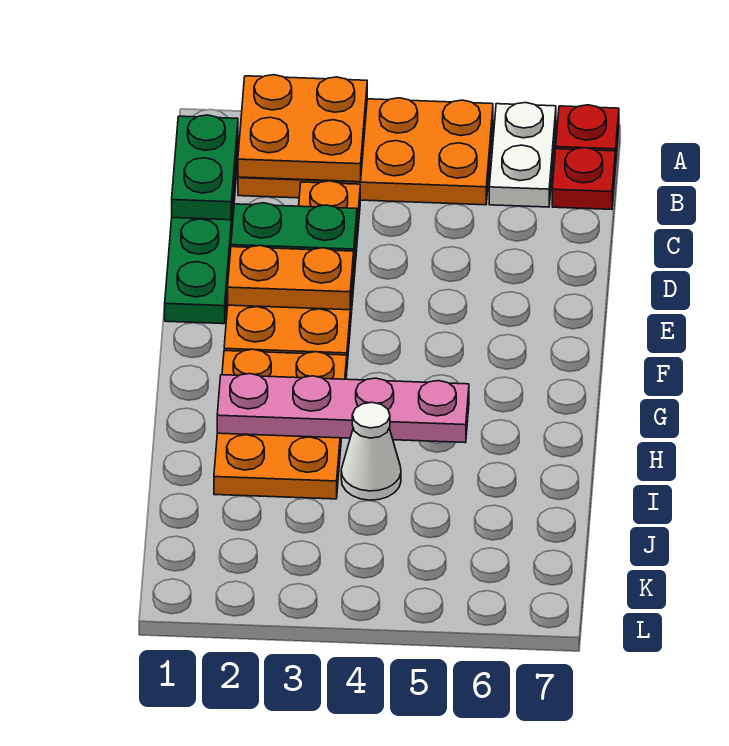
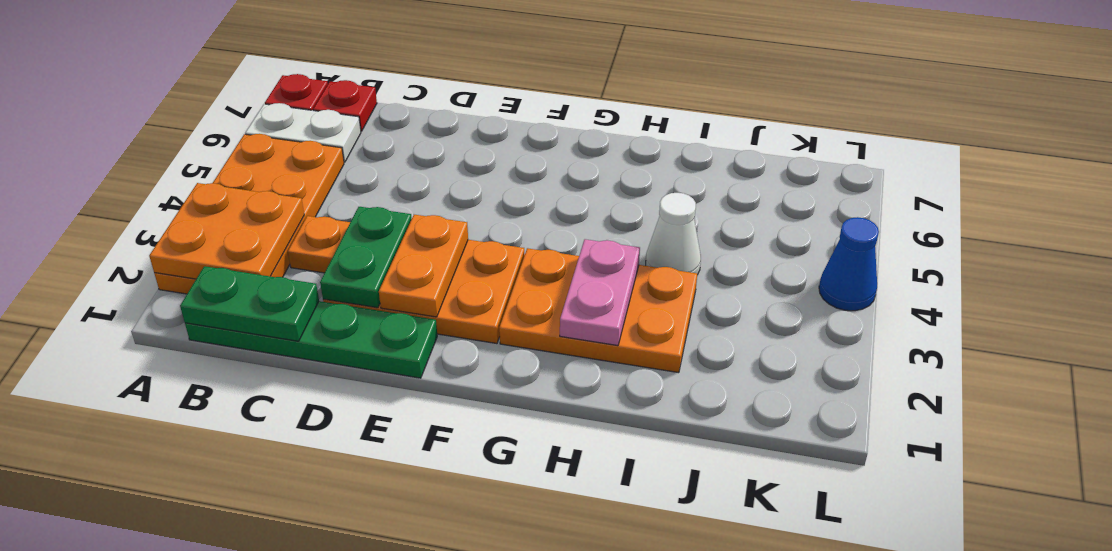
pink plate H2:H5 level 2 -> pink plate H2:H3 level 2
none -> blue cone L4 level 1

